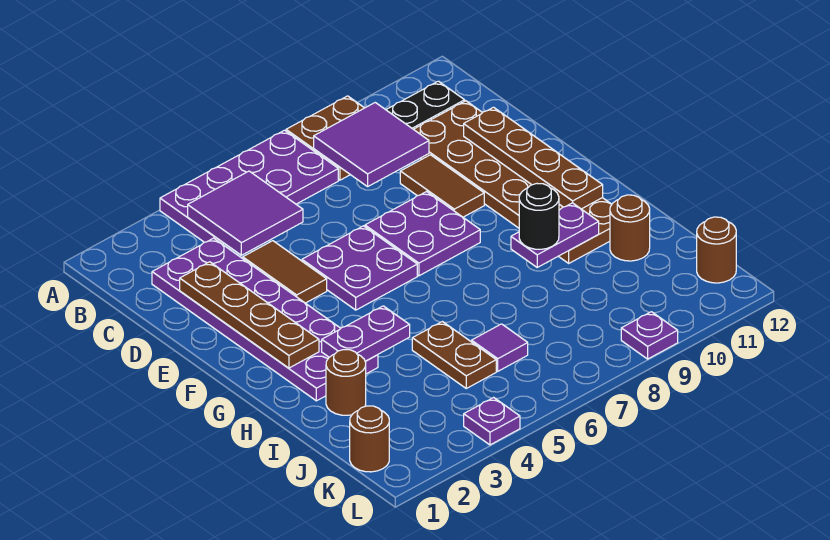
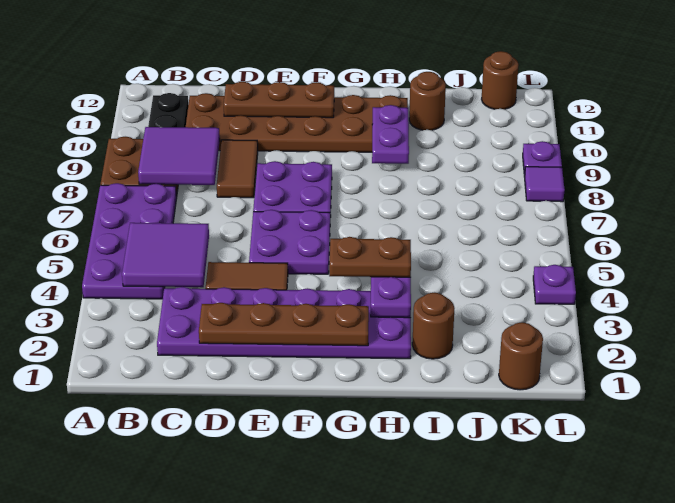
brown tile D9:E9 level 1 -> brown tile D8:D9 level 1
brown plate D11:G11 level 2 -> brown plate D11:F11 level 2
black round brick H9 level 3 -> none
brown plate I5:J5 level 1 -> brown plate G4:H4 level 3
purple tile J6 level 1 -> purple tile L8 level 1

